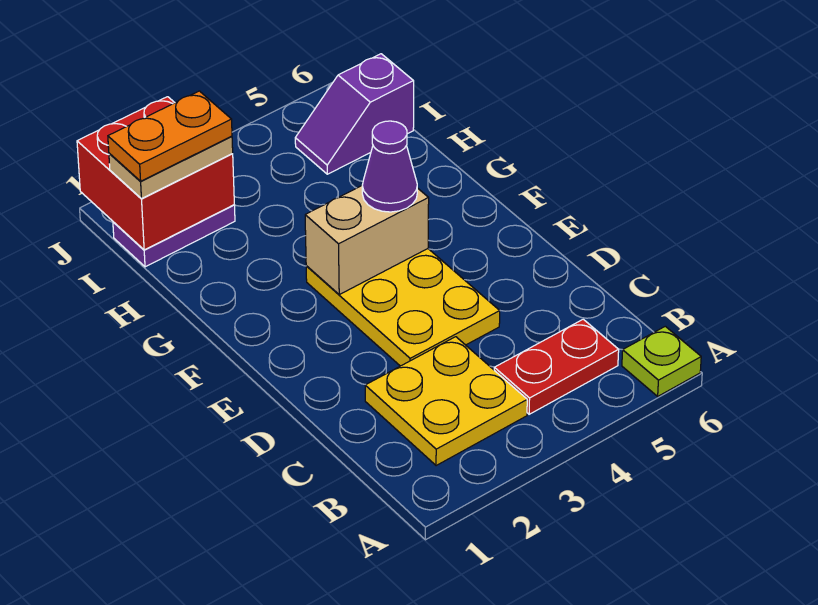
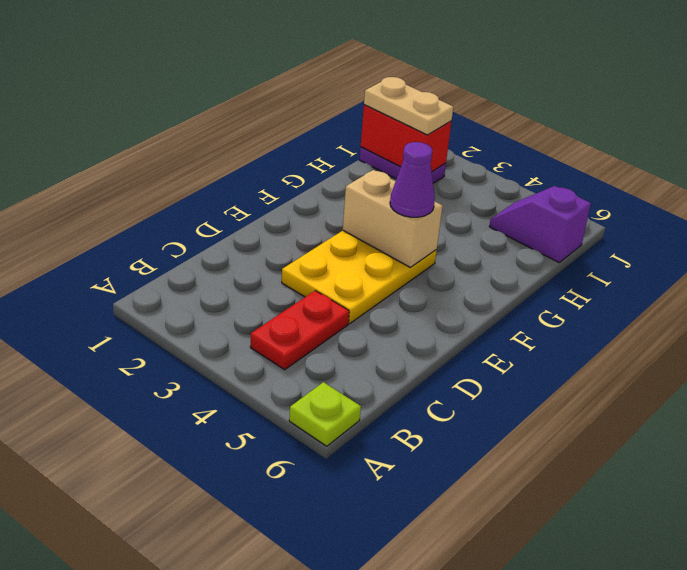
yellow plate B2:C3 level 1 -> none
red plate B4:B5 level 1 -> red plate B4:C4 level 1
red brick I1:J2 level 2 -> red brick I1:I2 level 2
orange plate I1:I2 level 4 -> none

